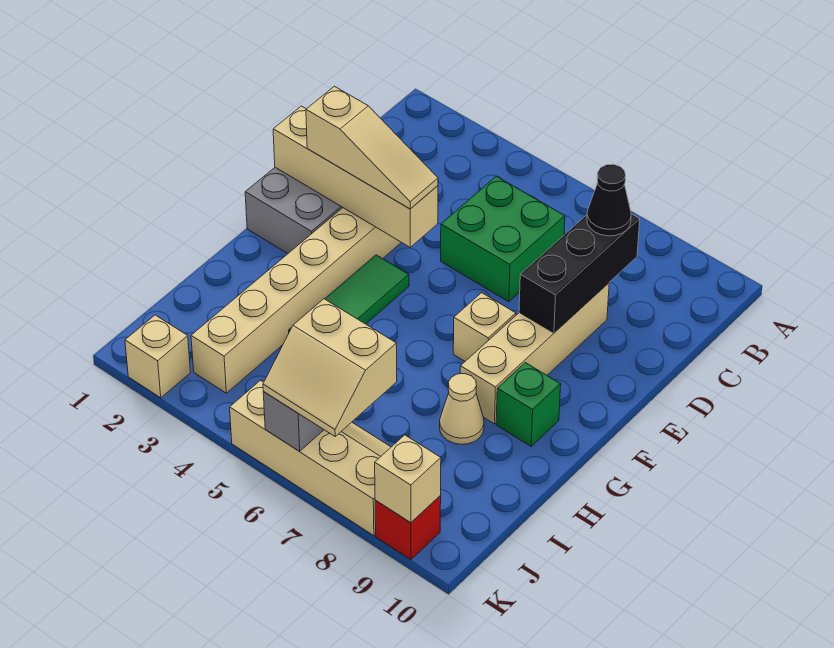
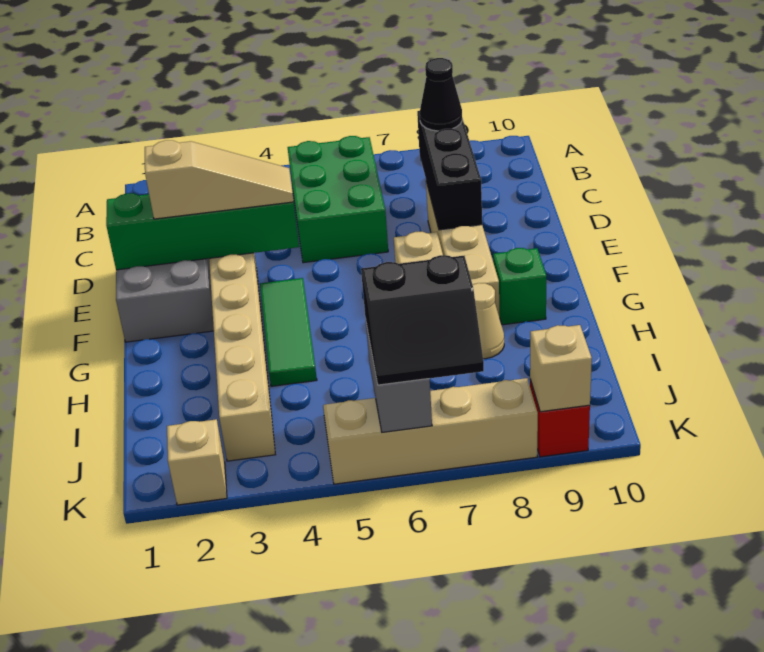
green brick C5:D6 level 1 -> green brick B5:D6 level 1
tan brick E1:E4 level 2 -> green brick E1:E4 level 2
tan slope J6:K7 level 3 top J -> black slope J6:K7 level 3 top J

